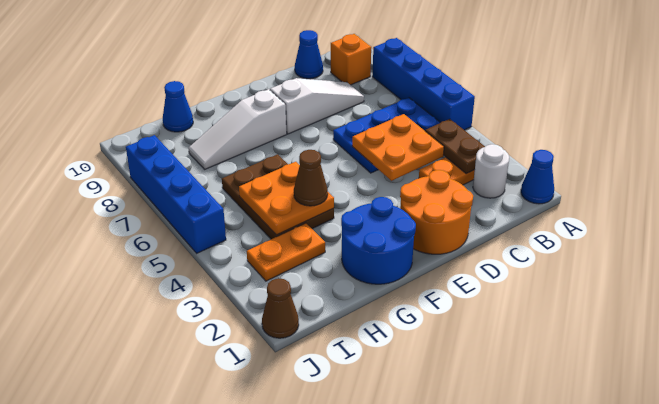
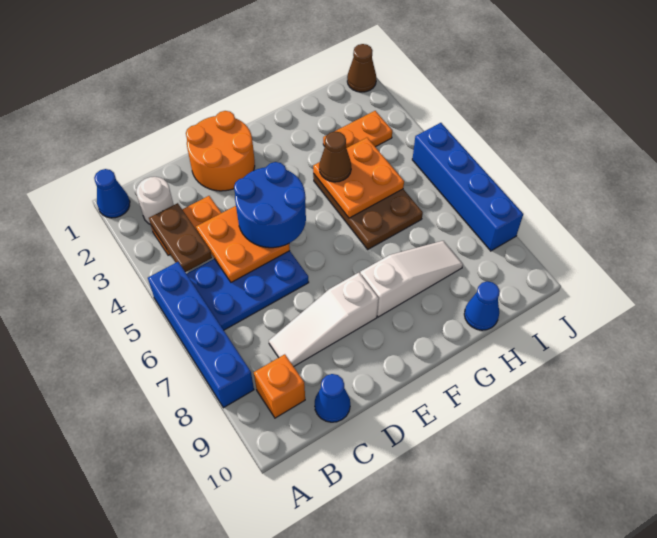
blue round brick F1:G2 level 1 -> blue round brick D4:E5 level 3

